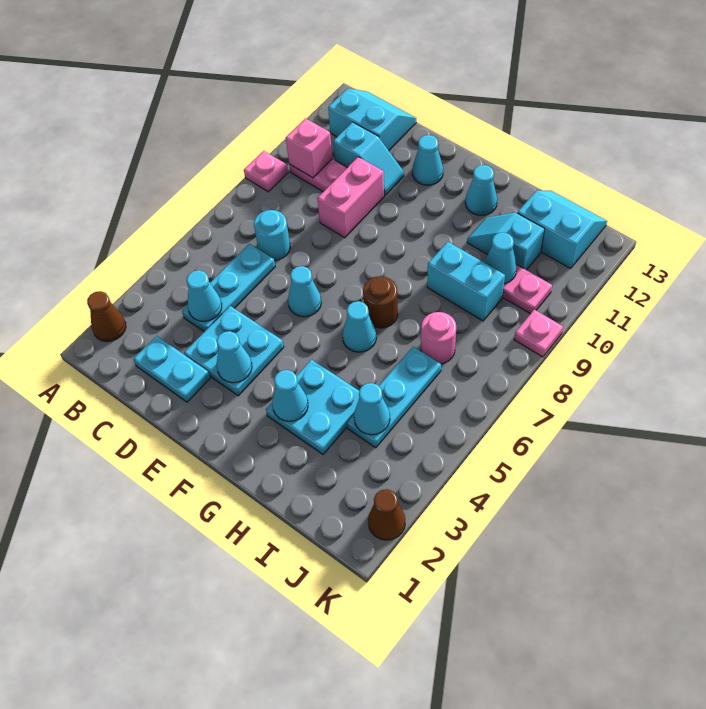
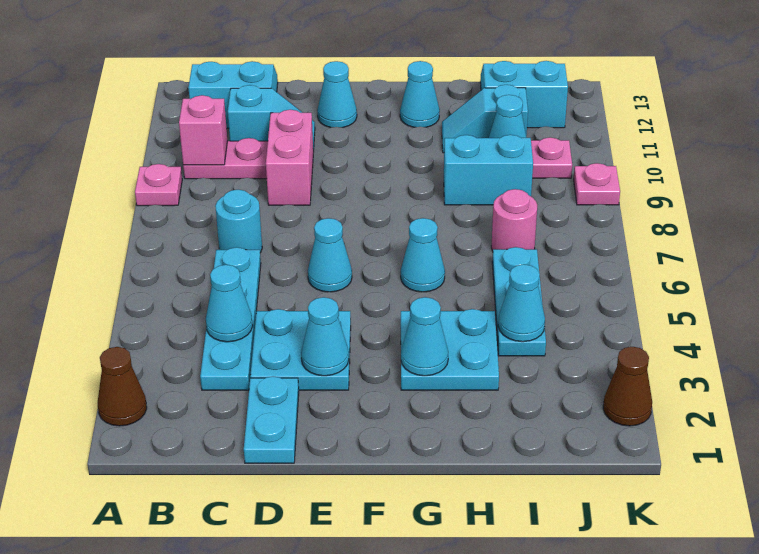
cyan plate C2:D2 level 1 -> cyan plate D1:D2 level 1
cyan plate C4:C6 level 1 -> cyan plate C3:C6 level 1
brown round brick G7 level 1 -> none

